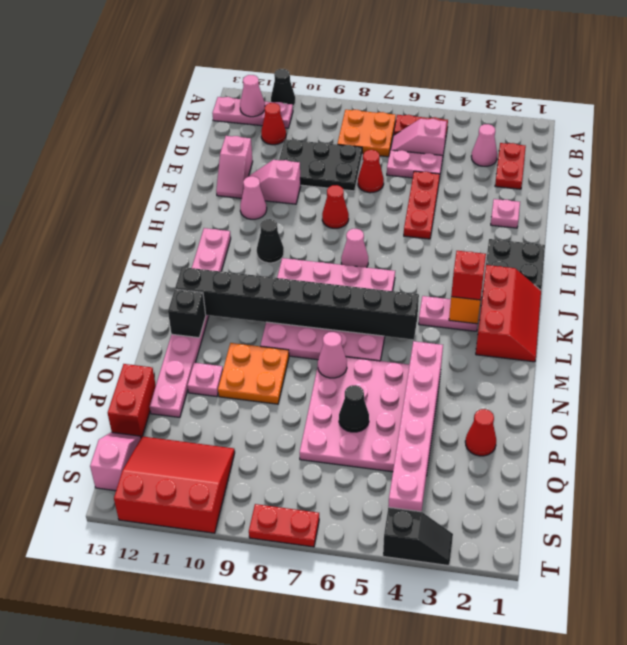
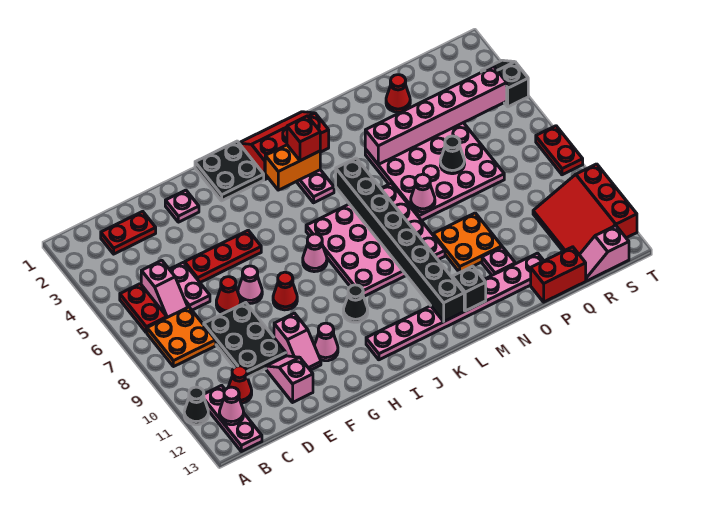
pink cone C3 level 1 -> pink cone F7 level 1
pink slope E12:F12 level 1 top E -> pink slope E11:E12 level 1 top 12

